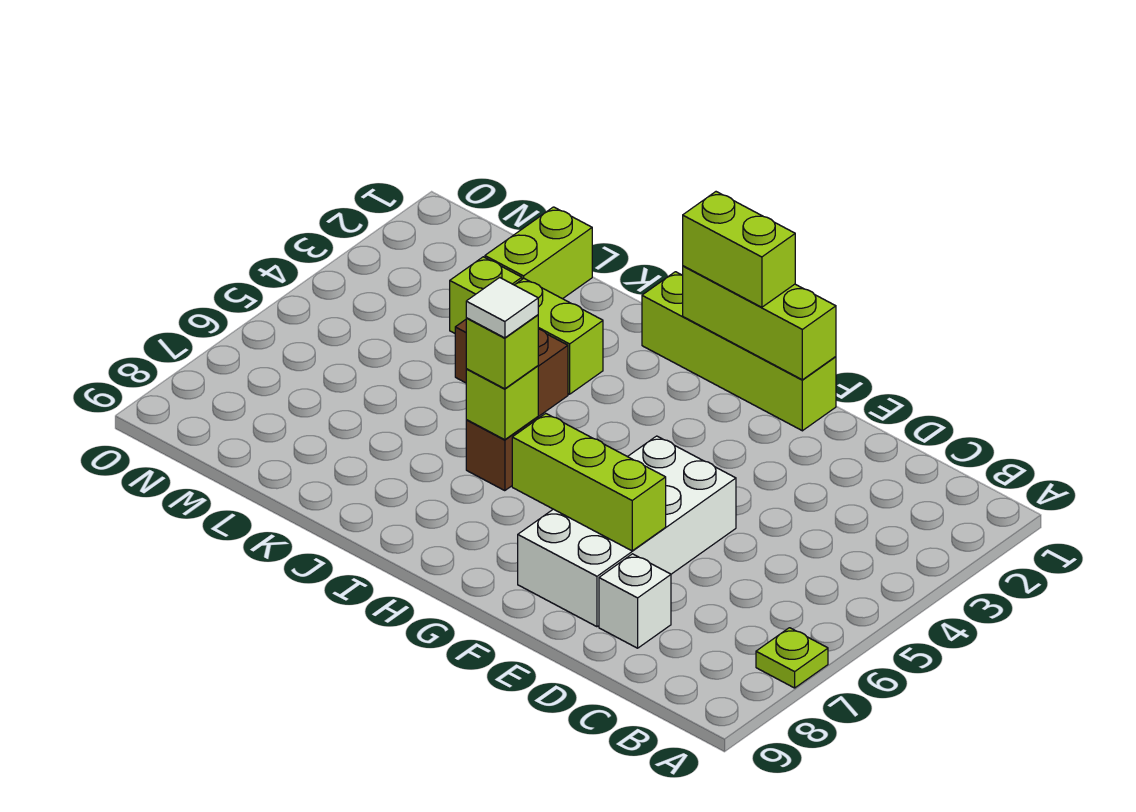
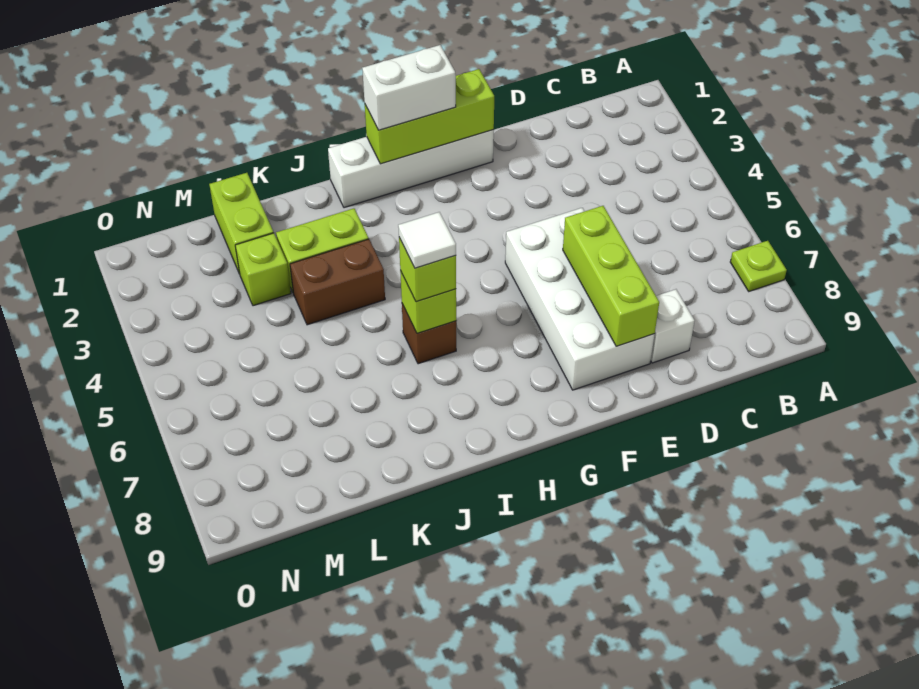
lime brick E7:G7 level 2 -> lime brick E6:E8 level 2
lime brick F1:I1 level 1 -> white brick F1:I1 level 1
lime brick G1:H1 level 3 -> white brick G1:H1 level 3

